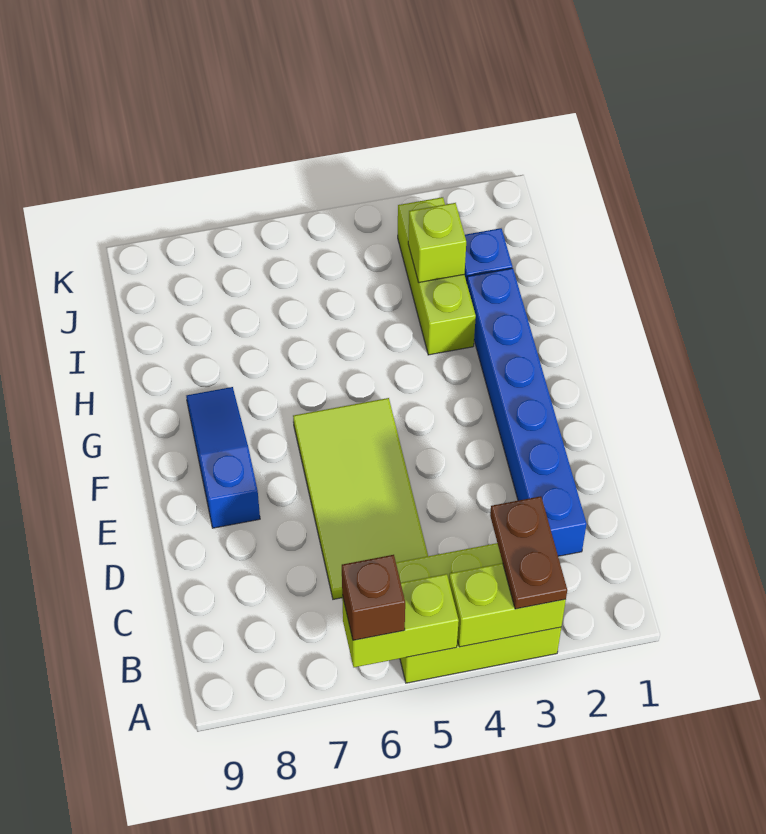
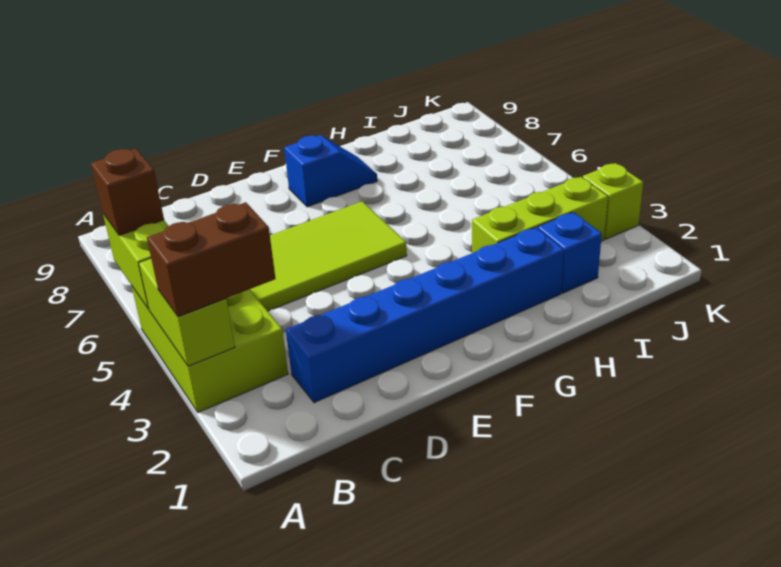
brown plate A3:B3 level 3 -> brown brick A3:B3 level 3
blue slope E8:G8 level 1 top E -> blue slope F8:G8 level 1 top F
lime brick I3 level 2 -> lime brick K3 level 1

